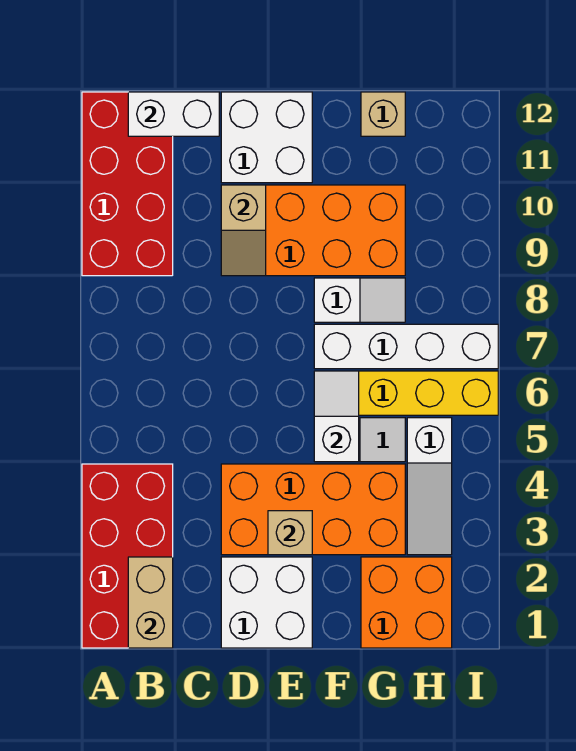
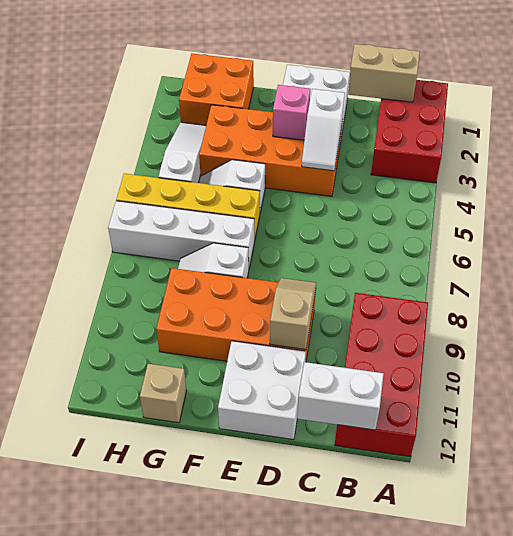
red brick A1:B4 level 1 -> red brick A1:B3 level 1
tan brick B1:B2 level 2 -> tan brick B1:C1 level 2
tan brick E3 level 2 -> pink brick E3 level 2
white slope F5:F6 level 2 top 5 -> white slope D3:D4 level 2 top 3

